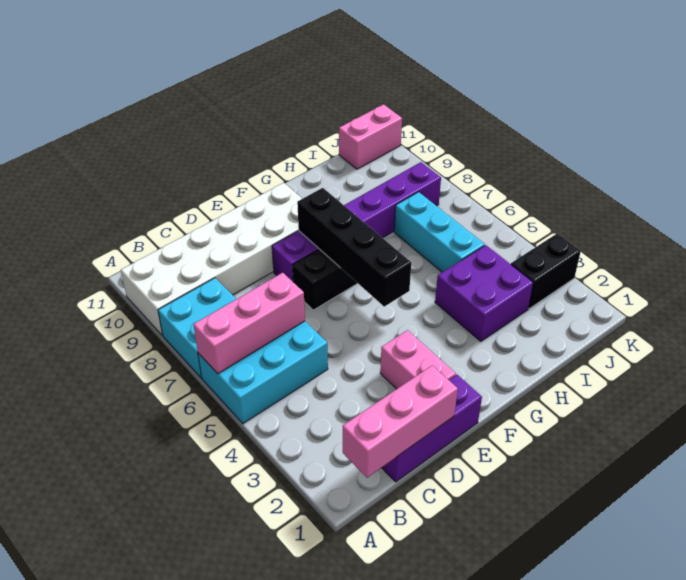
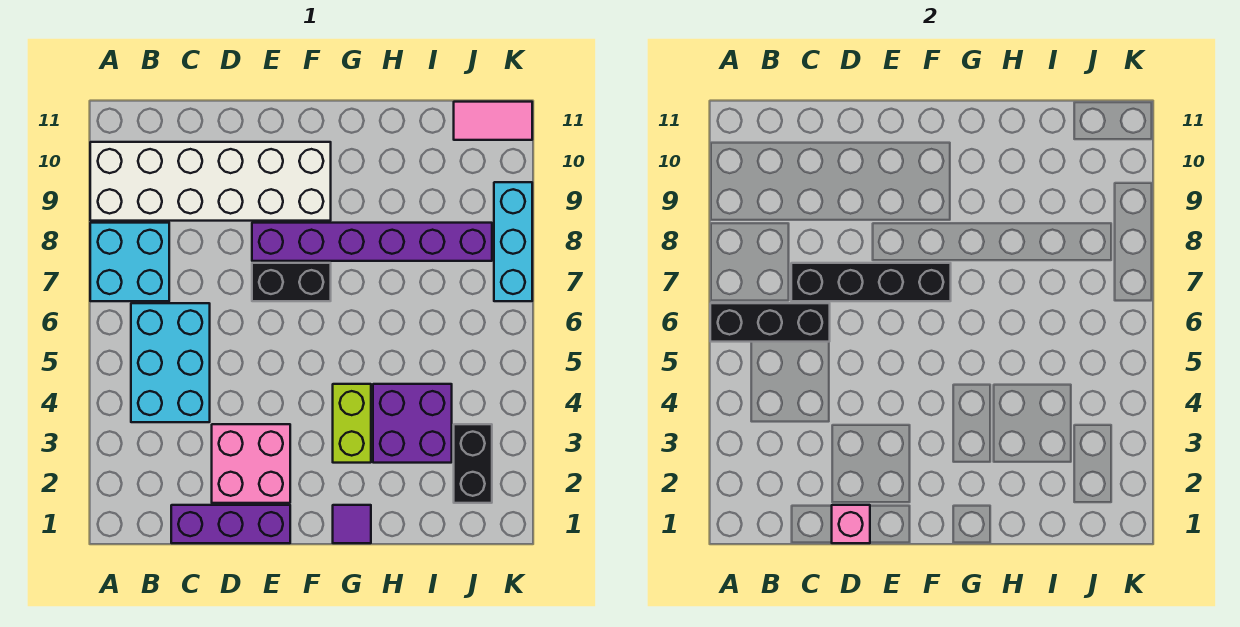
cyan brick A5:C6 level 1 -> cyan brick B4:C6 level 1
pink brick A6:C6 level 2 -> black brick A6:C6 level 2
pink brick B1:D1 level 2 -> pink brick D1 level 2
pink brick E2:E3 level 1 -> pink brick D2:E3 level 1
black brick F5:F8 level 2 -> black brick C7:F7 level 2
none -> purple tile G1 level 1
none -> lime brick G3:G4 level 1
cyan brick I5:I7 level 1 -> cyan brick K7:K9 level 1
black brick J3:K3 level 1 -> black brick J2:J3 level 1
pink brick J11:K11 level 1 -> pink tile J11:K11 level 1

